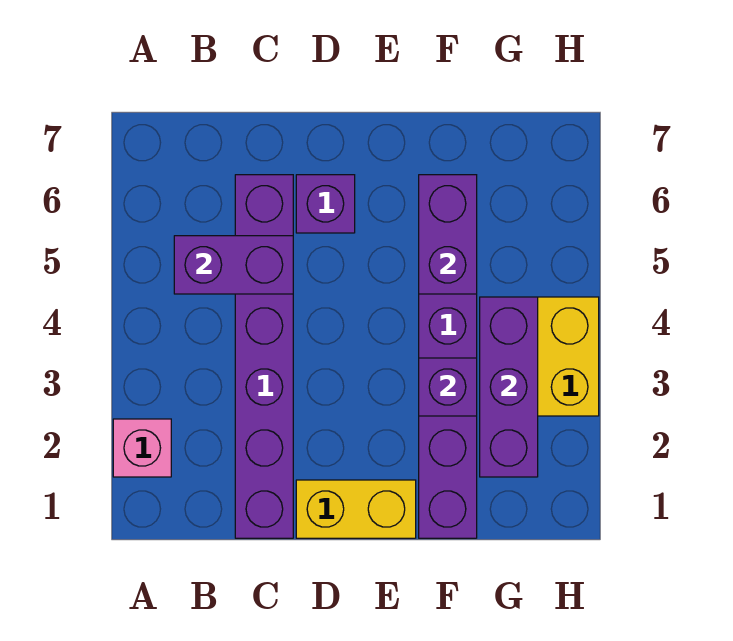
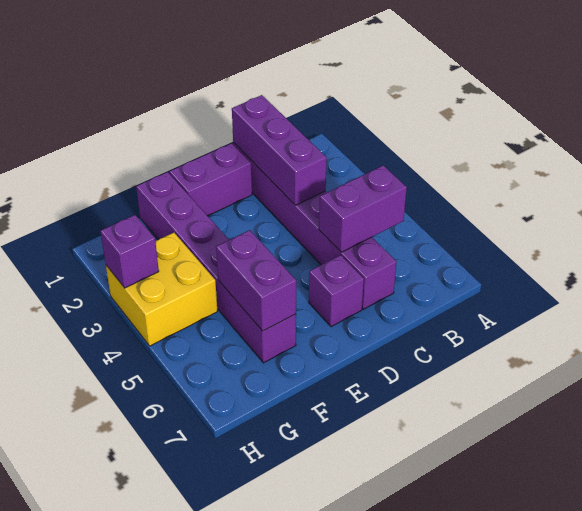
pink brick A2 level 1 -> none
yellow brick D1:E1 level 1 -> purple brick D1:E1 level 1
purple brick F3 level 2 -> purple brick H3 level 2
purple brick G2:G4 level 2 -> purple brick C1:C3 level 2

